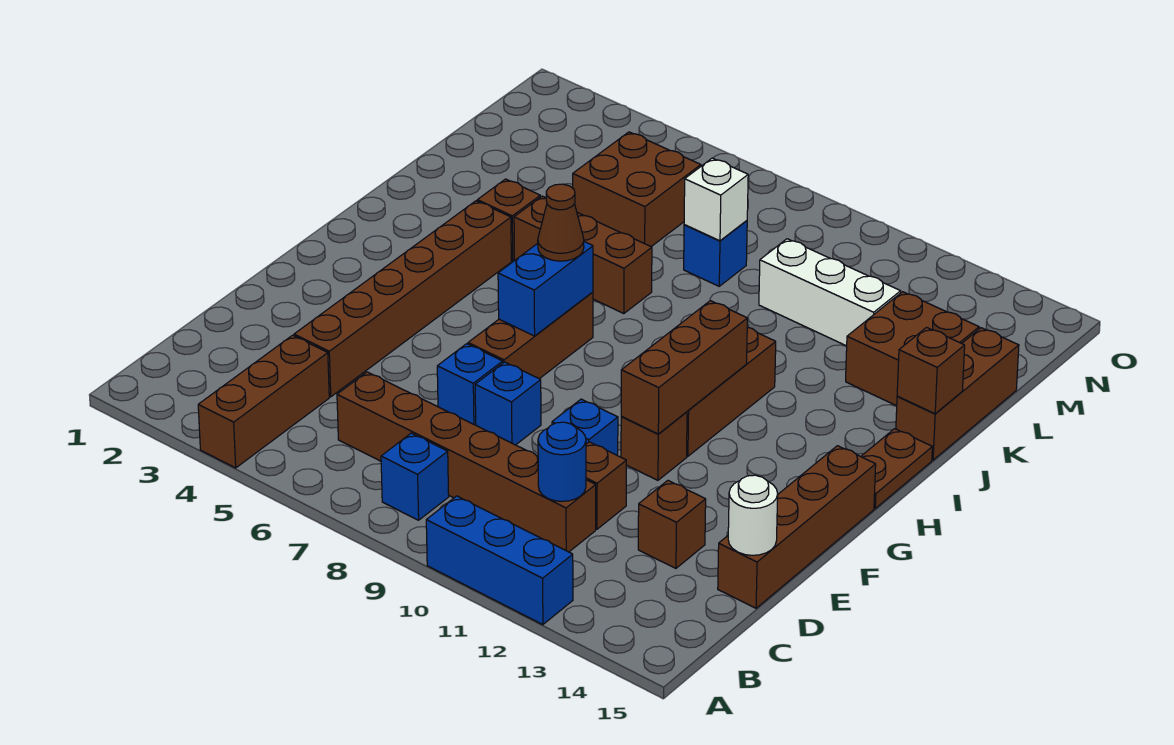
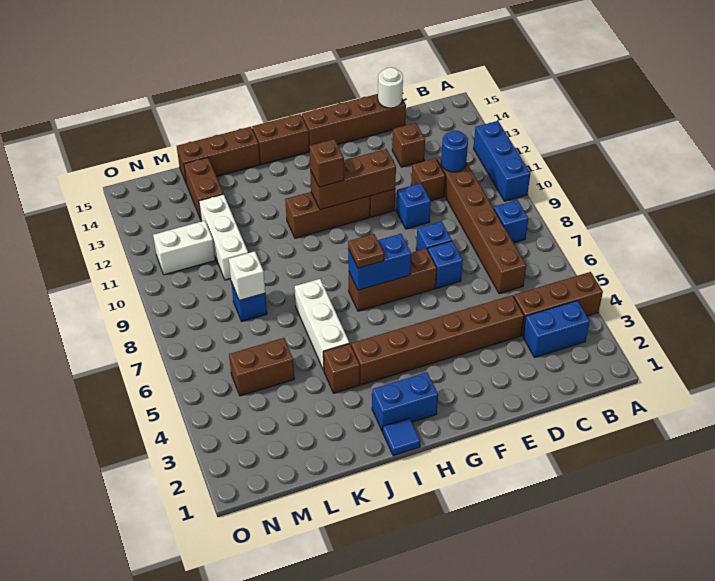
none -> blue brick B3:C3 level 1
none -> blue brick H2:I2 level 1
brown cone H7 level 3 -> brown plate H7 level 3
brown plate H15:I15 level 1 -> brown brick H15:I15 level 1
none -> blue tile I1 level 1
brown brick J5:J7 level 1 -> white brick J5:J7 level 1
brown brick J15 level 2 -> brown brick H11 level 3
brown brick K13:L14 level 1 -> brown brick L13:L14 level 1
brown brick L5:M6 level 1 -> brown brick L5:M5 level 1
none -> white brick M11:N11 level 1

